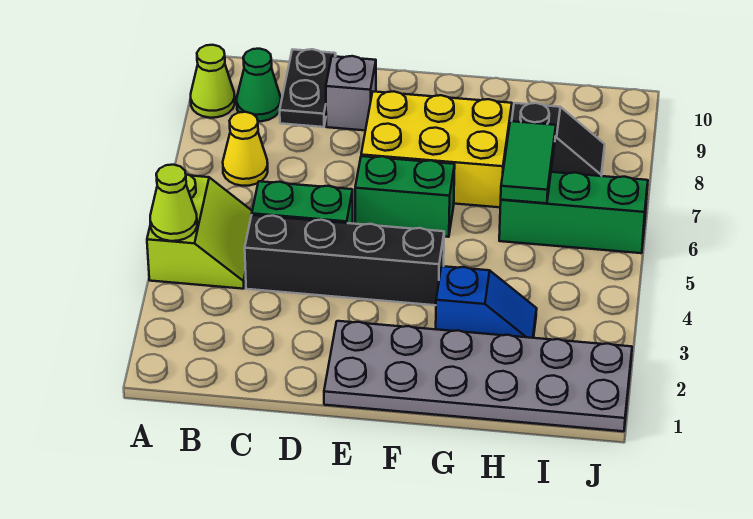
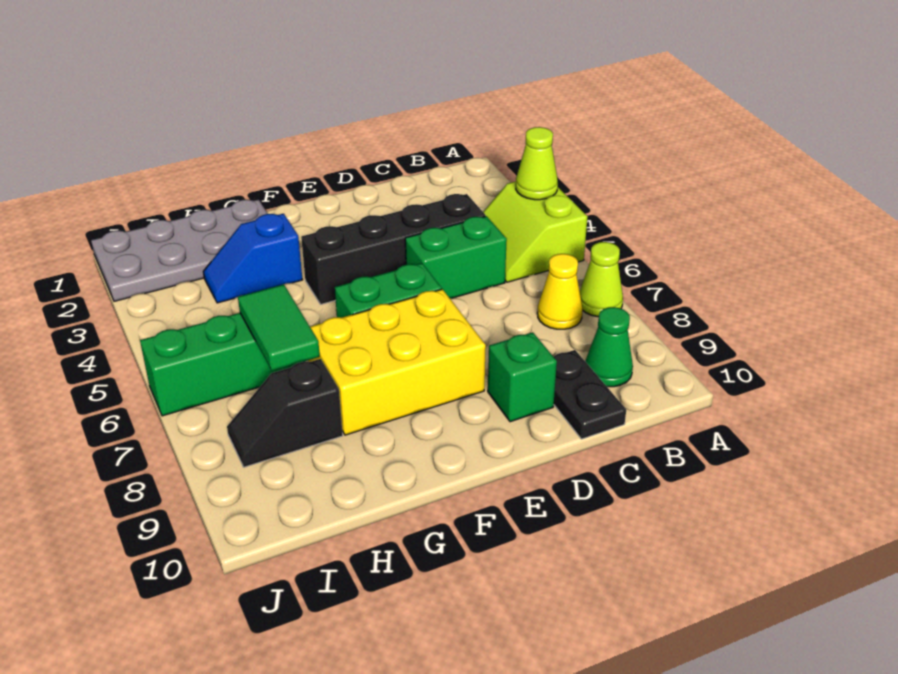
lime cone A9 level 1 -> lime cone A7 level 1
grey brick D9 level 1 -> green brick D9 level 1
grey plate E1:J2 level 1 -> grey plate G1:J2 level 1

